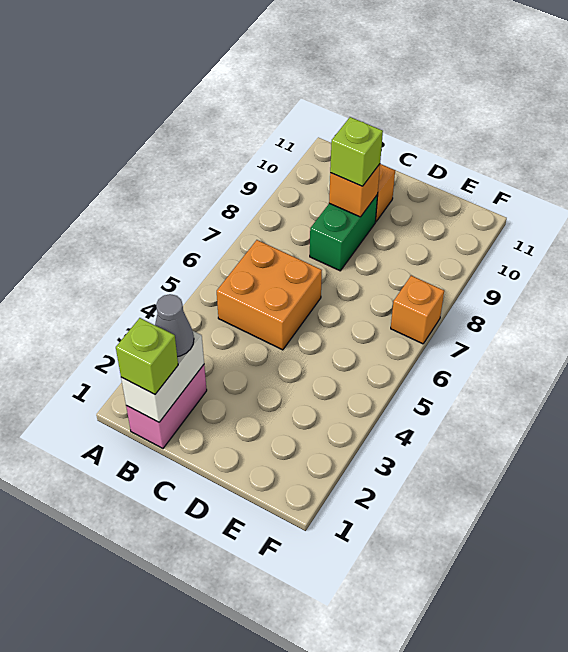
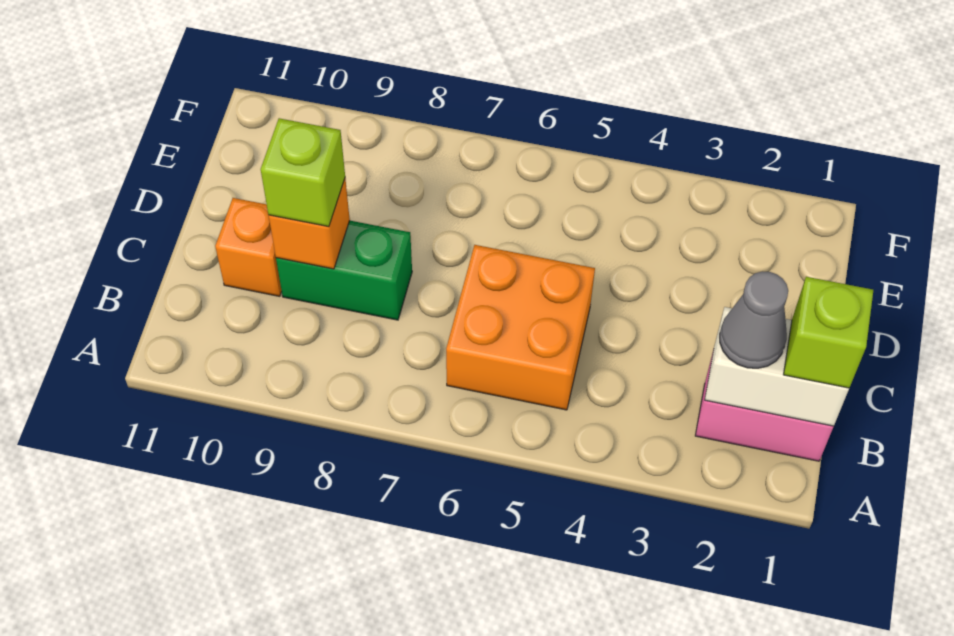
orange brick F7 level 1 -> none

